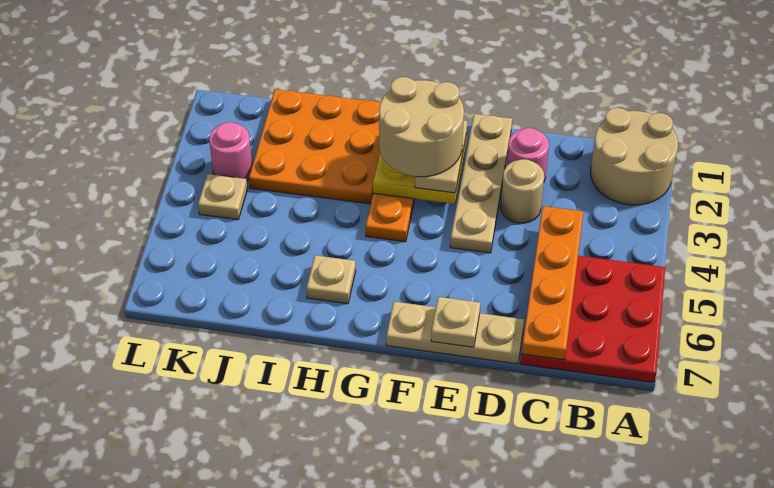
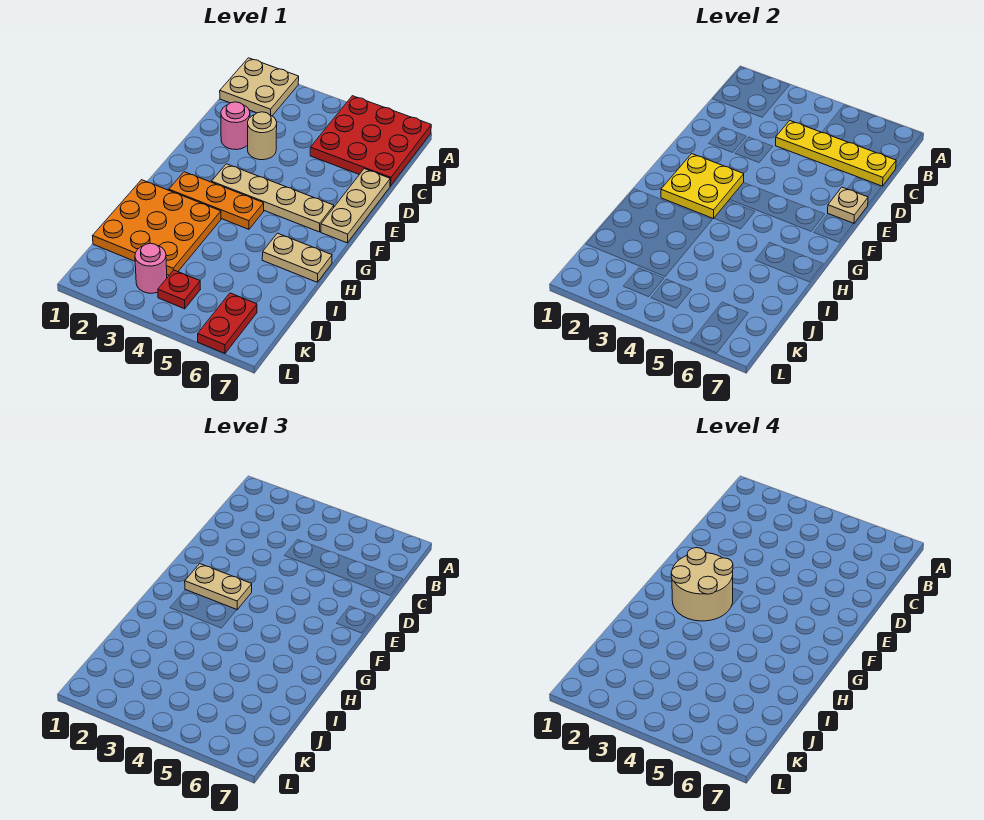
tan round brick A1:B2 level 1 -> tan plate A1:B2 level 1
orange plate C4:C7 level 2 -> yellow plate C4:C7 level 2
tan plate E1:E4 level 1 -> tan plate F3:F6 level 1
tan plate H6 level 1 -> tan plate H6:H7 level 1
tan plate K4 level 1 -> red plate K4 level 1
none -> red plate K6:L6 level 1

